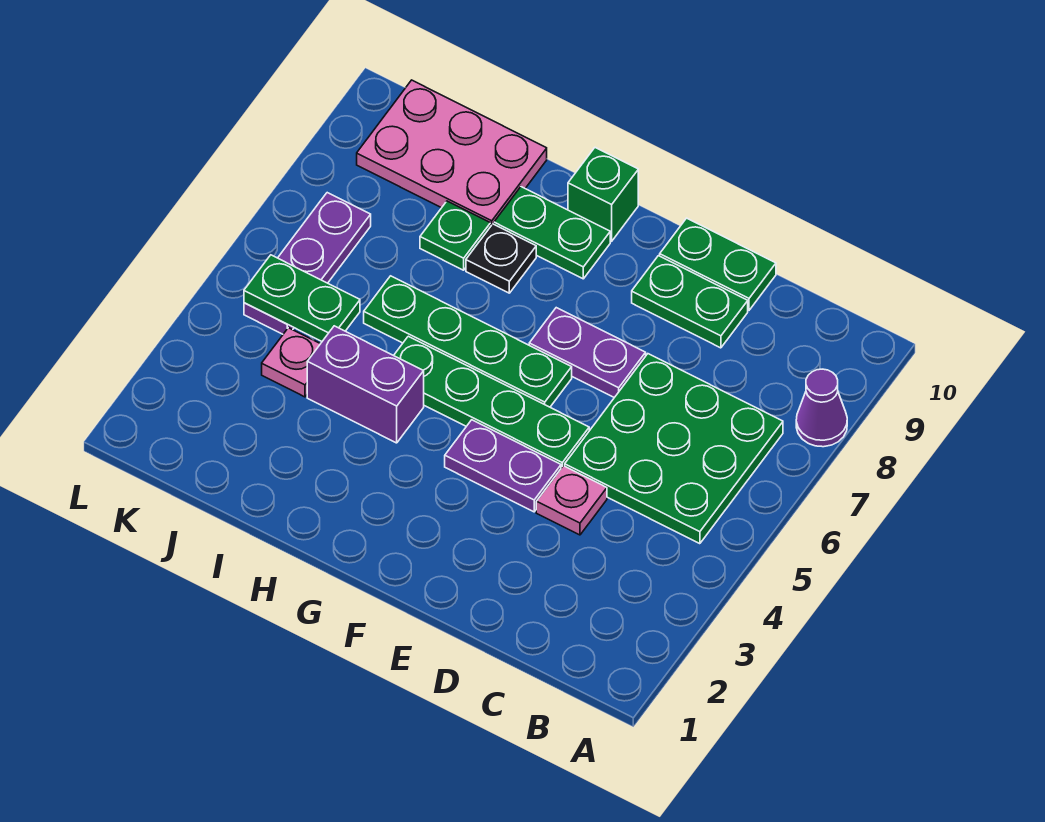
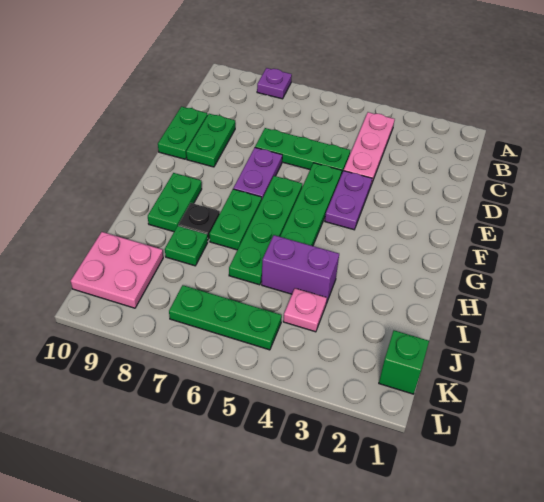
purple cone A8 level 1 -> purple plate A8 level 1
green plate B5:D7 level 1 -> green plate D5:D7 level 1
pink plate D4 level 1 -> pink plate B4:D4 level 1
green brick G10 level 1 -> green brick K1 level 1
purple brick H4:I4 level 1 -> purple brick I4:I5 level 1
pink plate I9:K10 level 1 -> pink plate J9:K10 level 1
green plate J5:K5 level 2 -> green plate G7:H7 level 1
purple plate K5:K7 level 1 -> green plate K5:K7 level 1

